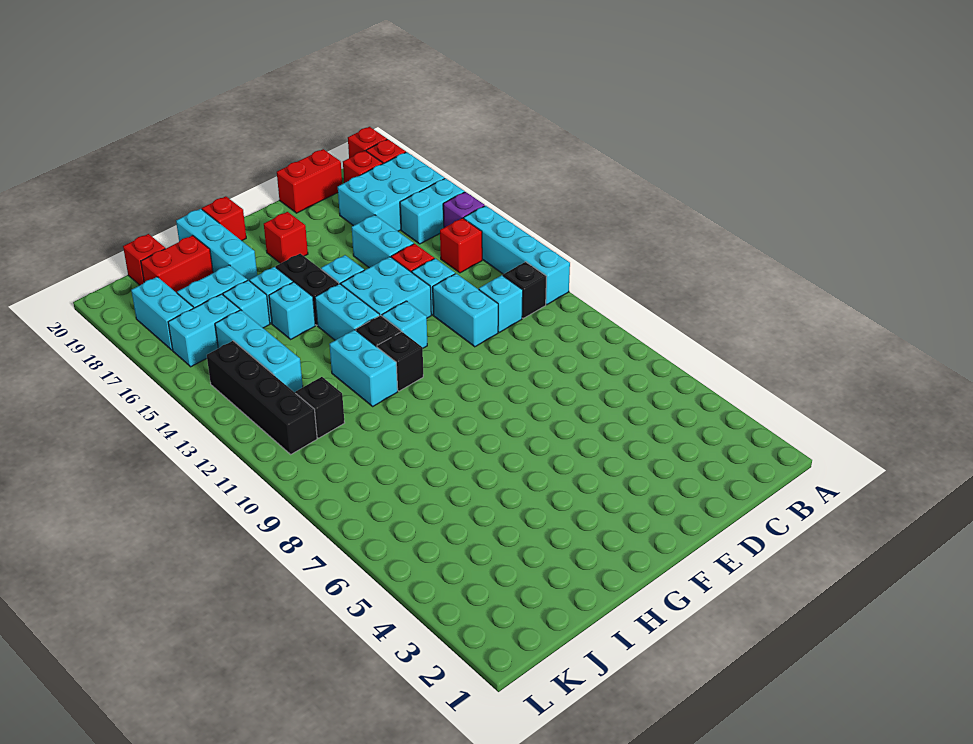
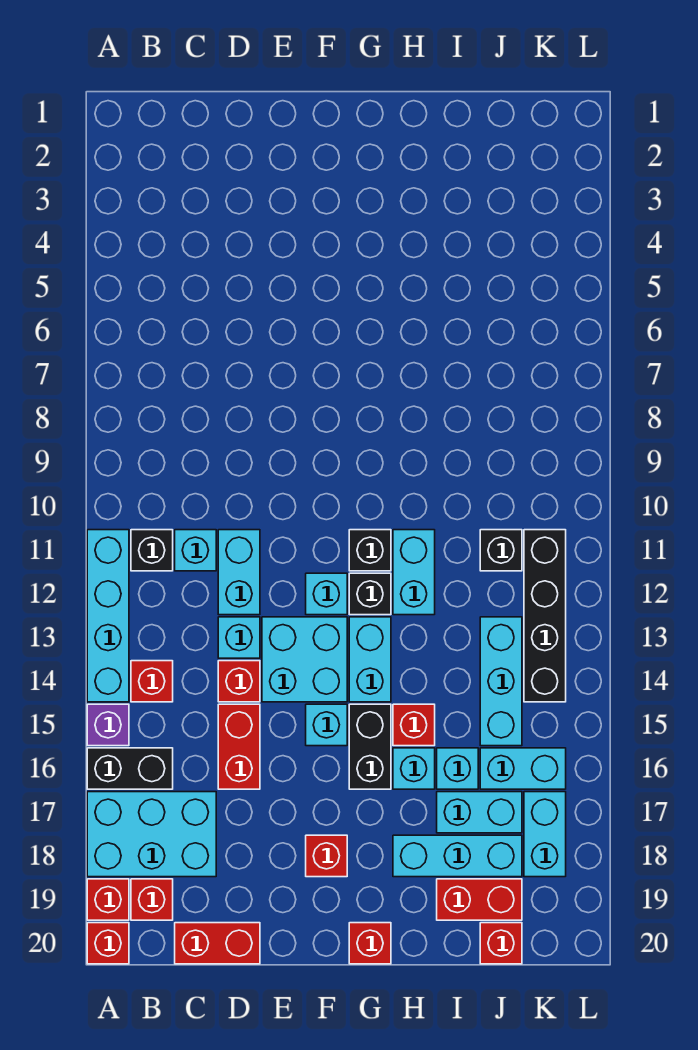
cyan brick A16:B16 level 1 -> black brick A16:B16 level 1
cyan brick D15:D16 level 1 -> red brick D15:D16 level 1
cyan brick H15 level 1 -> red brick H15 level 1
cyan brick H18:H20 level 1 -> cyan brick H18:J18 level 1

